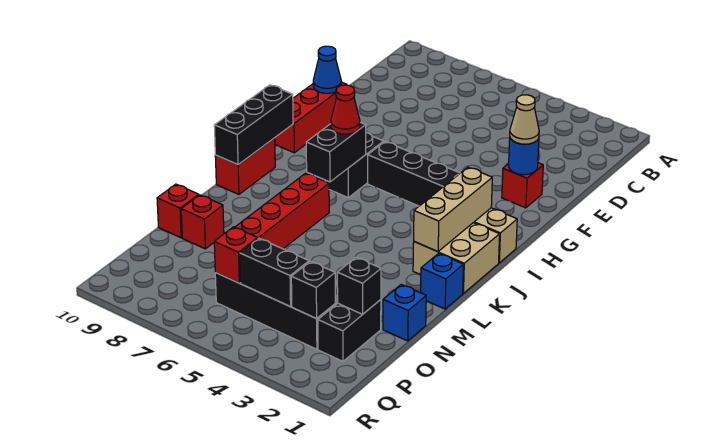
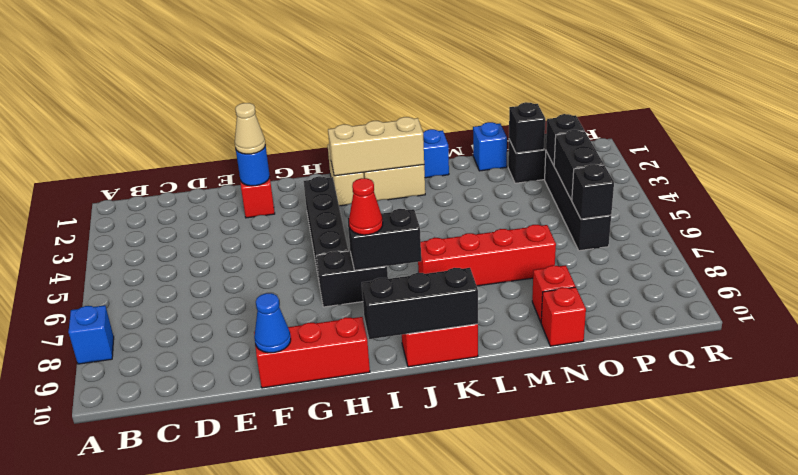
none -> blue brick A8 level 1
red brick P6 level 2 -> black brick P6 level 2

